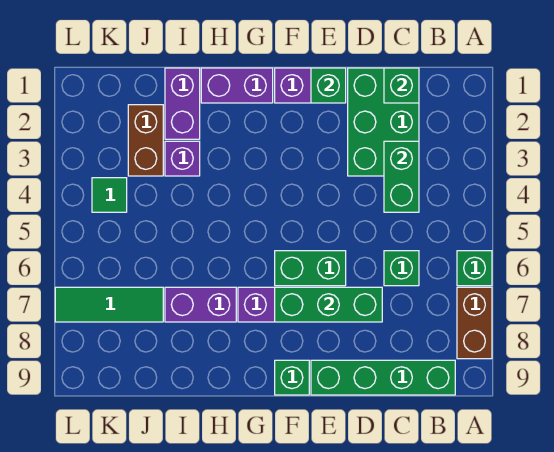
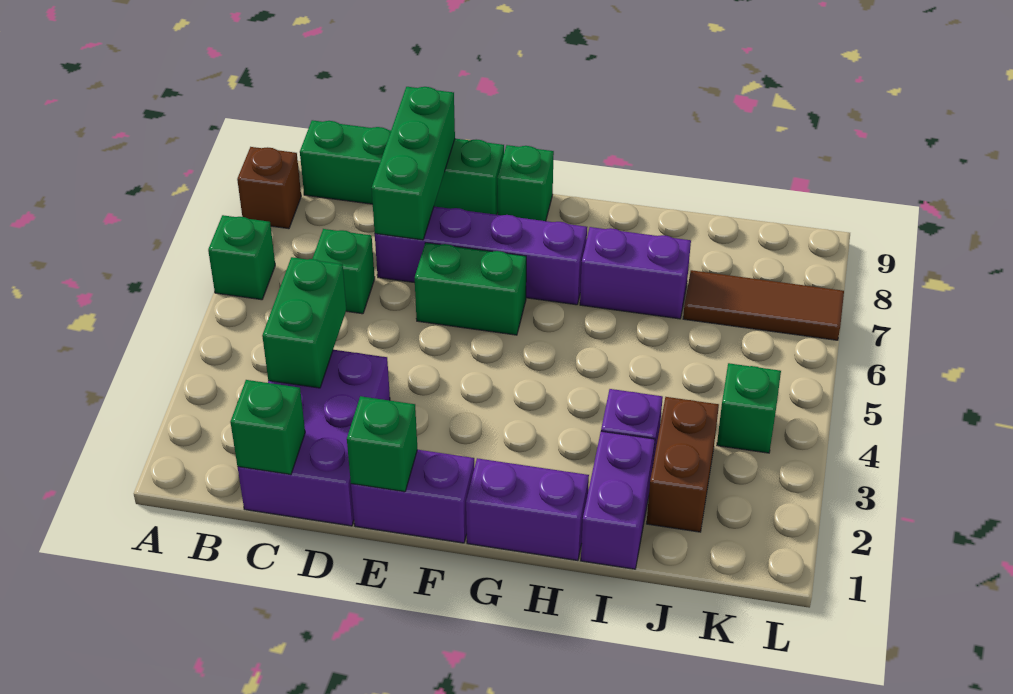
brown brick A7:A8 level 1 -> brown brick A8 level 1
green brick C1:D3 level 1 -> purple brick C1:D3 level 1
green brick D7:F7 level 2 -> green brick D7:D9 level 2
green tile J7:L7 level 1 -> brown tile J7:L7 level 1
green tile K4 level 1 -> green brick K4 level 1

